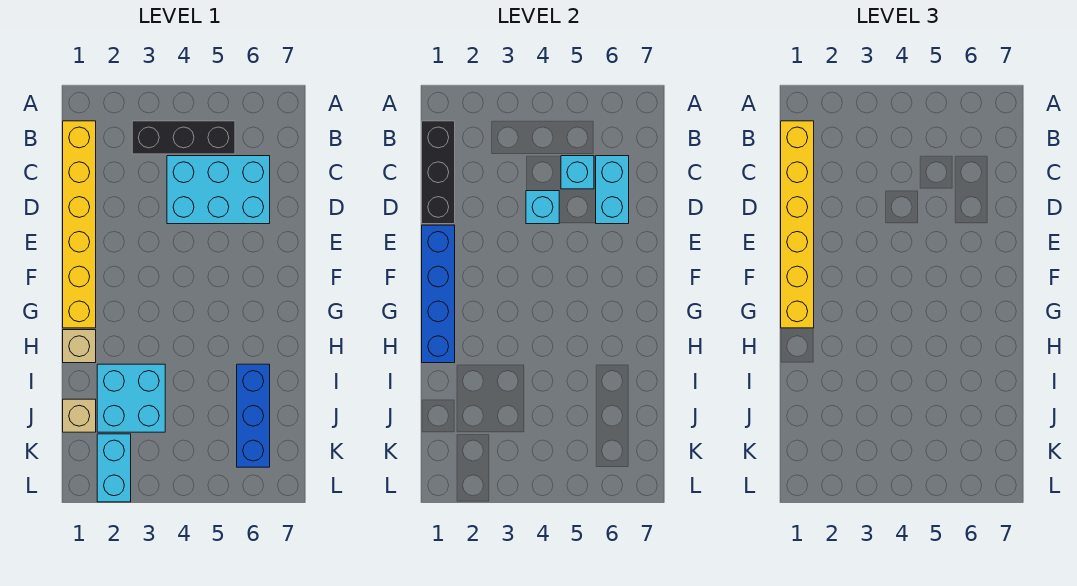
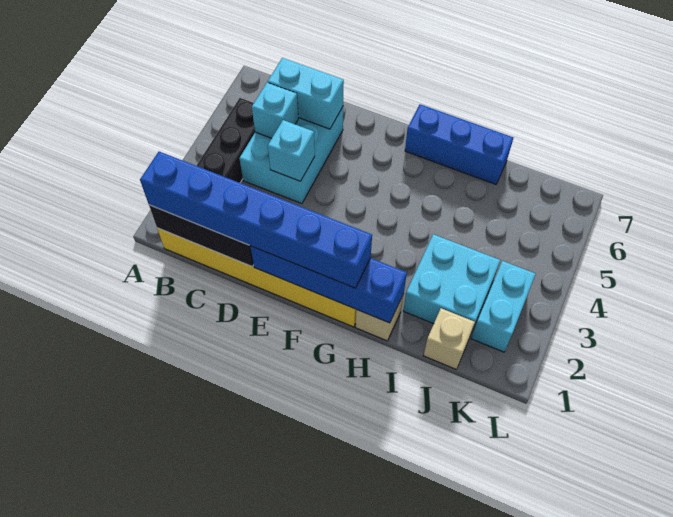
yellow brick B1:G1 level 3 -> blue brick B1:G1 level 3
blue brick I6:K6 level 1 -> blue brick G7:I7 level 1
cyan brick K2:L2 level 1 -> cyan brick K2:K3 level 1

